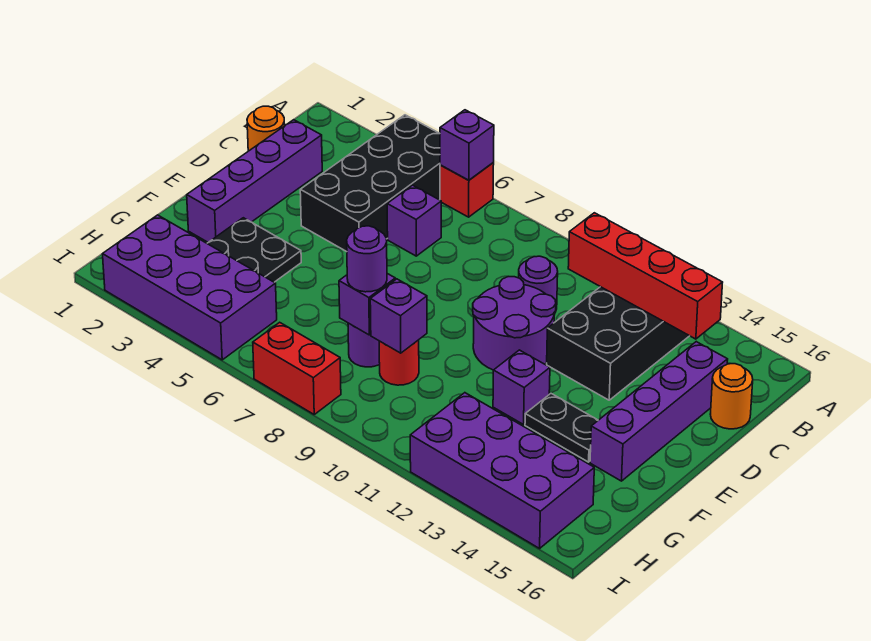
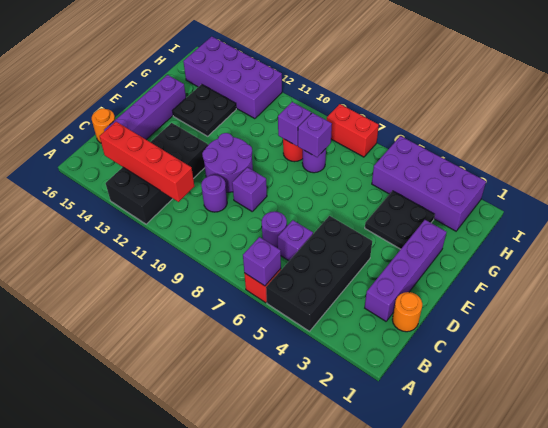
purple brick F12 level 1 -> purple brick D9 level 1
black plate F13:F14 level 1 -> black plate F13:G14 level 1
purple round brick G8 level 3 -> purple round brick C7 level 1

